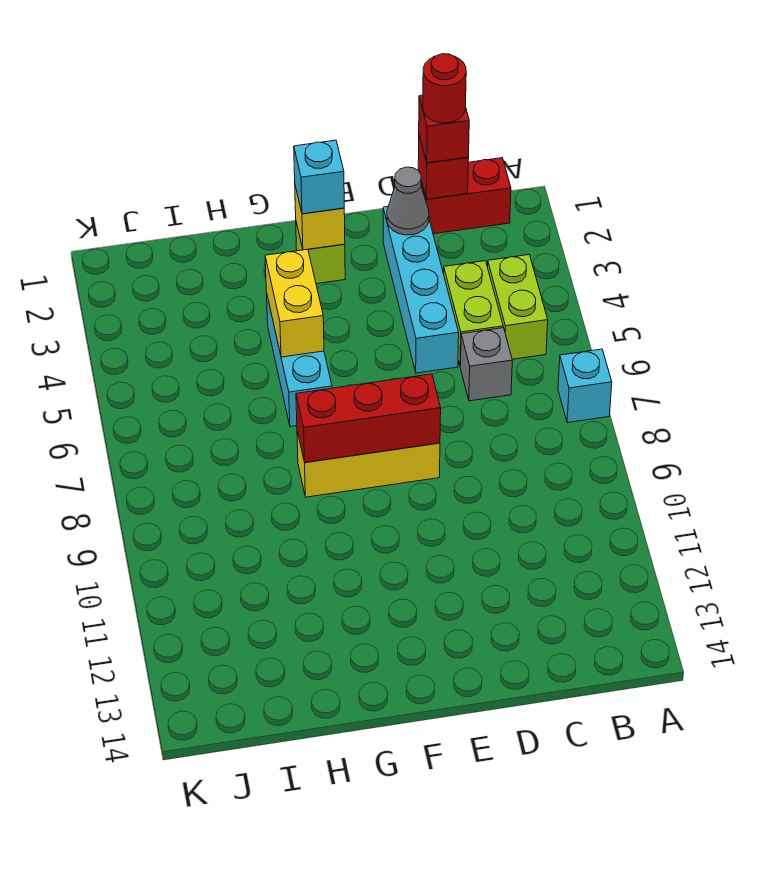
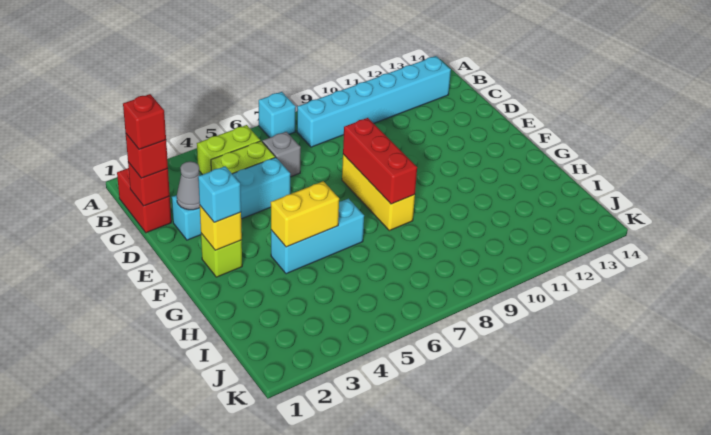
none -> cyan brick B8:B13 level 1
red round brick C1 level 4 -> red brick C1 level 4

